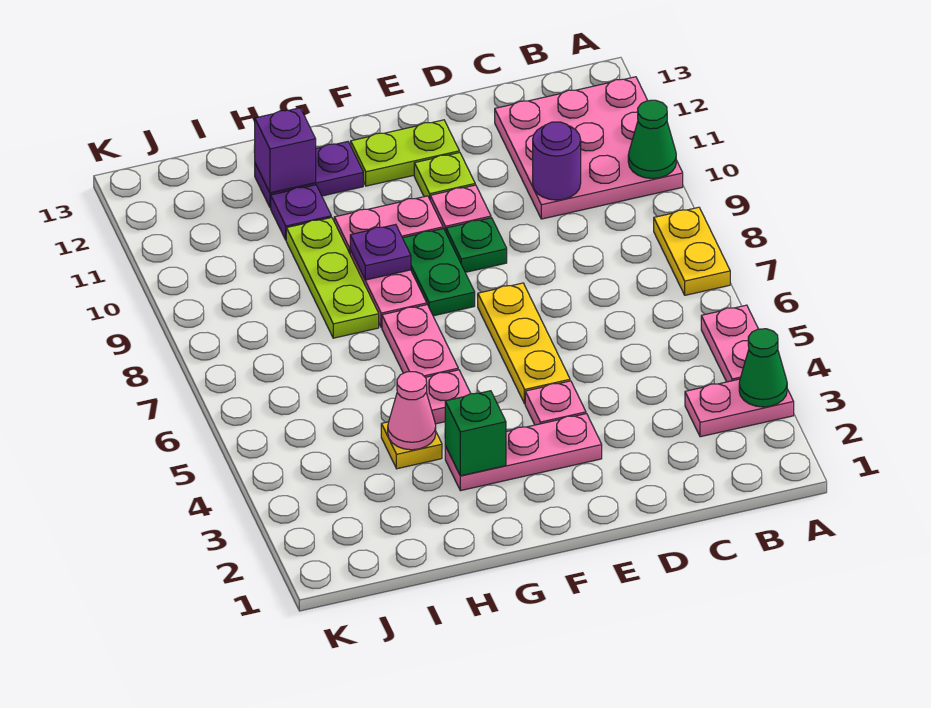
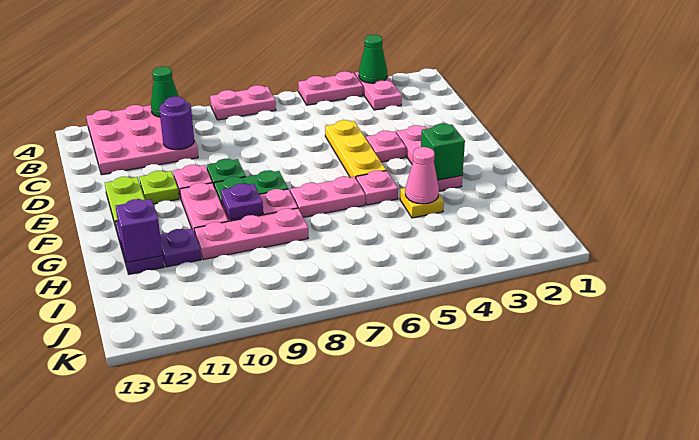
yellow plate A7:A8 level 1 -> pink plate A7:A8 level 1
yellow plate E5:E7 level 1 -> yellow plate D5:F5 level 1
lime plate H8:H10 level 1 -> pink plate H8:H10 level 1

